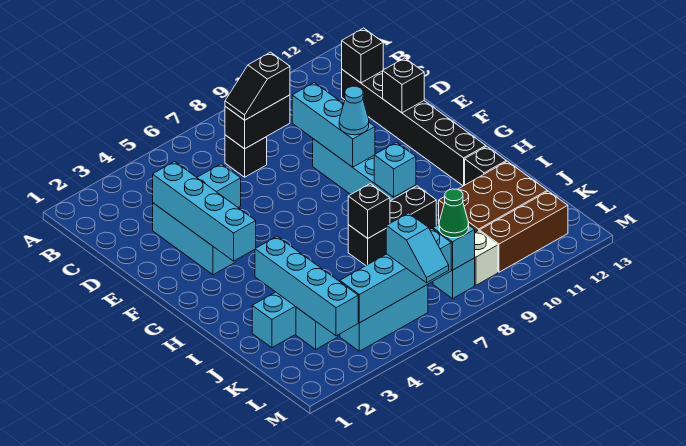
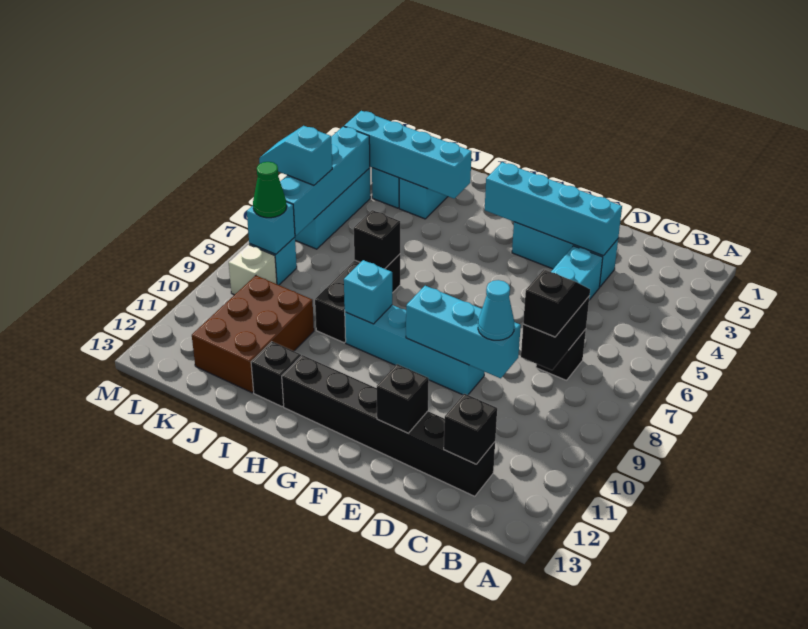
cyan cone F9 level 3 -> cyan cone D9 level 3
brown brick L10:L12 level 1 -> none

